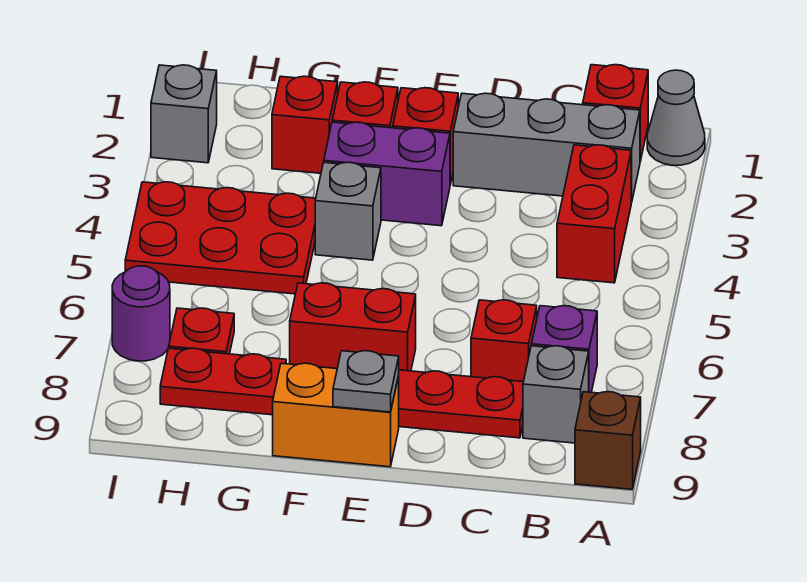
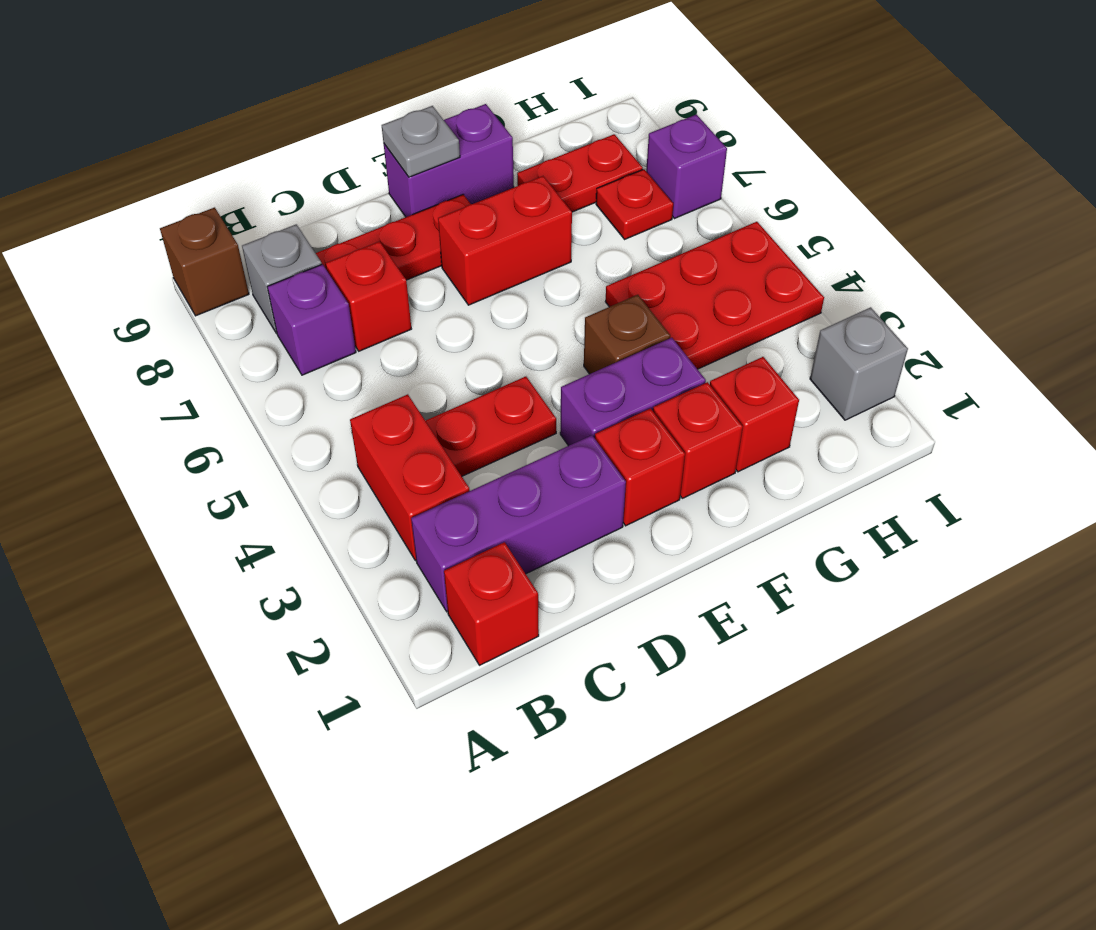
grey cone A1 level 1 -> none
grey brick B2:D2 level 1 -> purple brick B2:D2 level 1
none -> red plate C4:D4 level 1
orange brick E9:F9 level 1 -> purple brick E9:F9 level 1
grey brick F4 level 1 -> brown brick F4 level 1
purple round brick I7 level 1 -> purple brick I7 level 1

